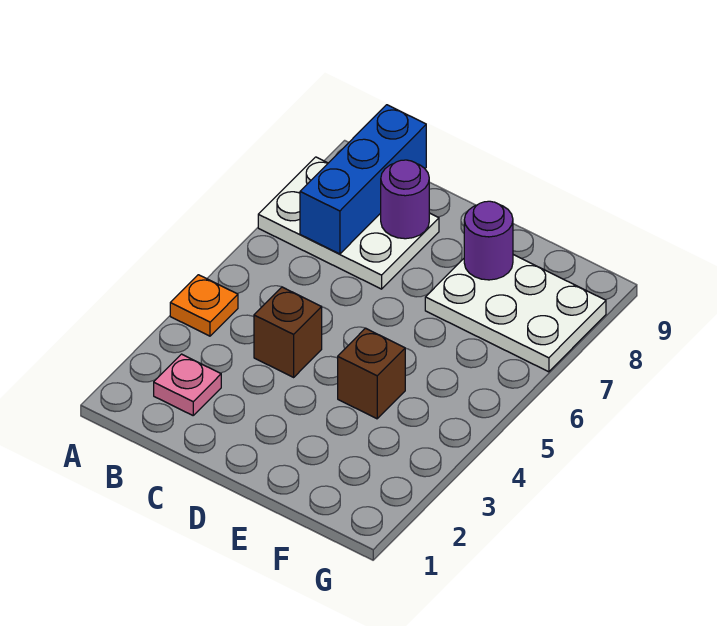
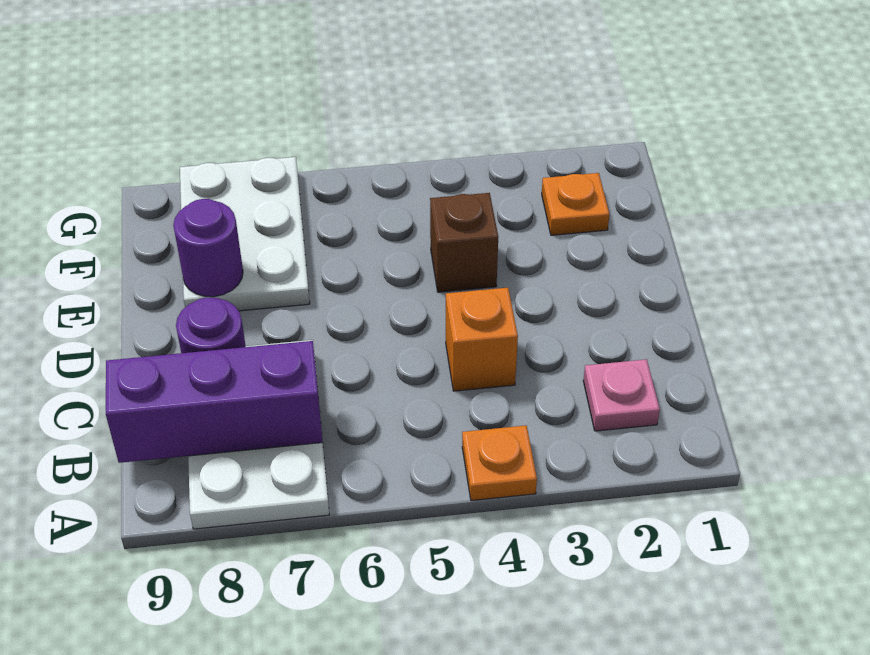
blue brick B7:B9 level 2 -> purple brick B7:B9 level 2
brown brick C4 level 1 -> orange brick C4 level 1
none -> orange plate F2 level 1

